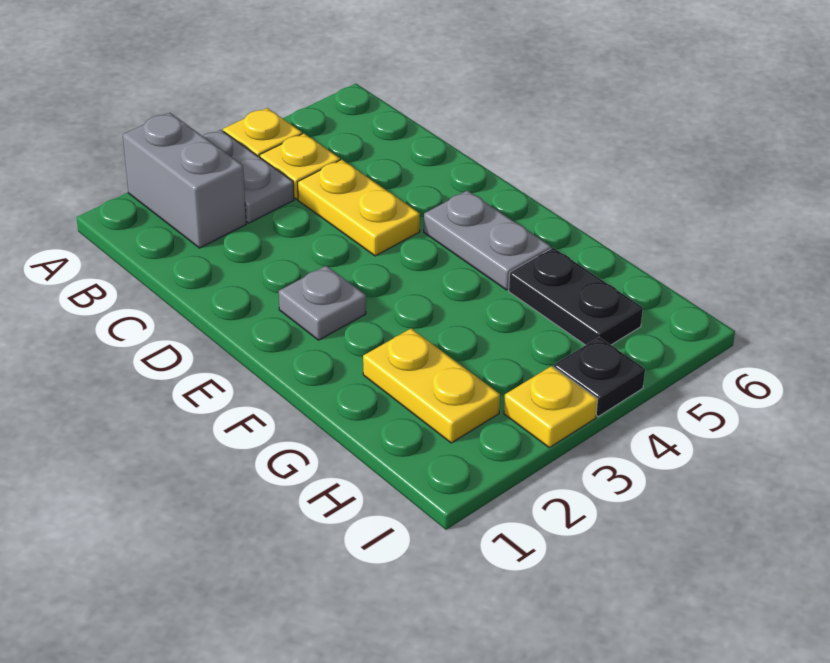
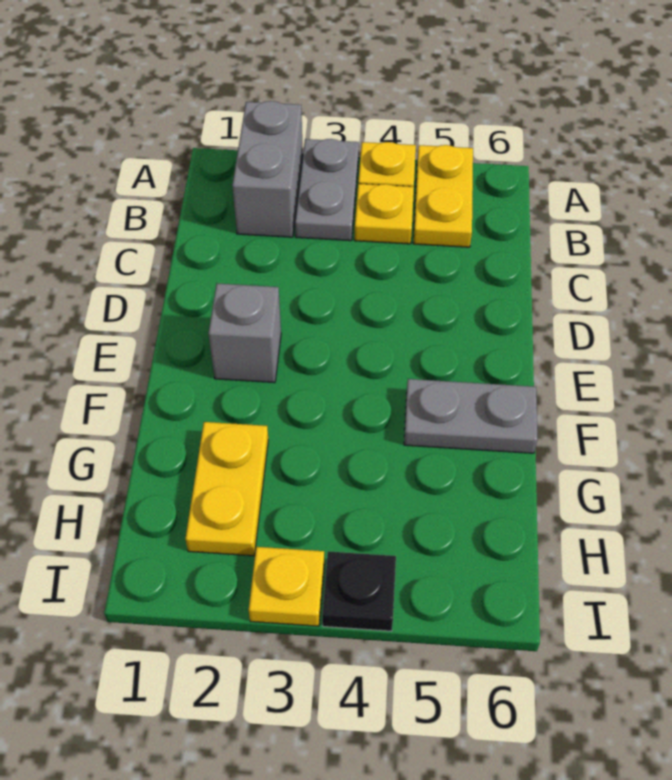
yellow plate C4:D4 level 1 -> yellow plate A5:B5 level 1
grey plate E2 level 1 -> grey brick E2 level 1
grey plate E5:F5 level 1 -> grey plate F5:F6 level 1
black plate G5:H5 level 1 -> none

